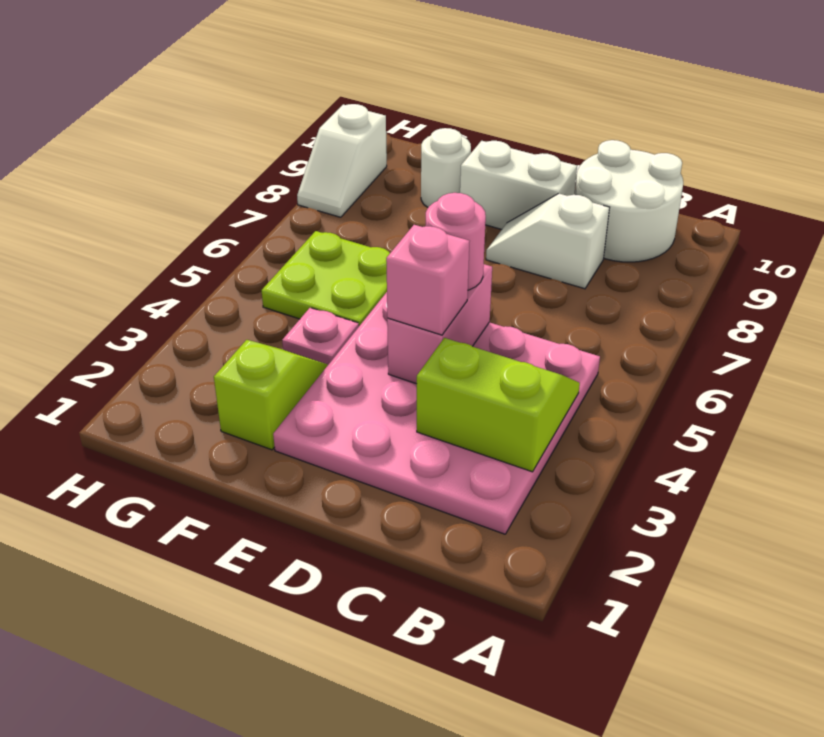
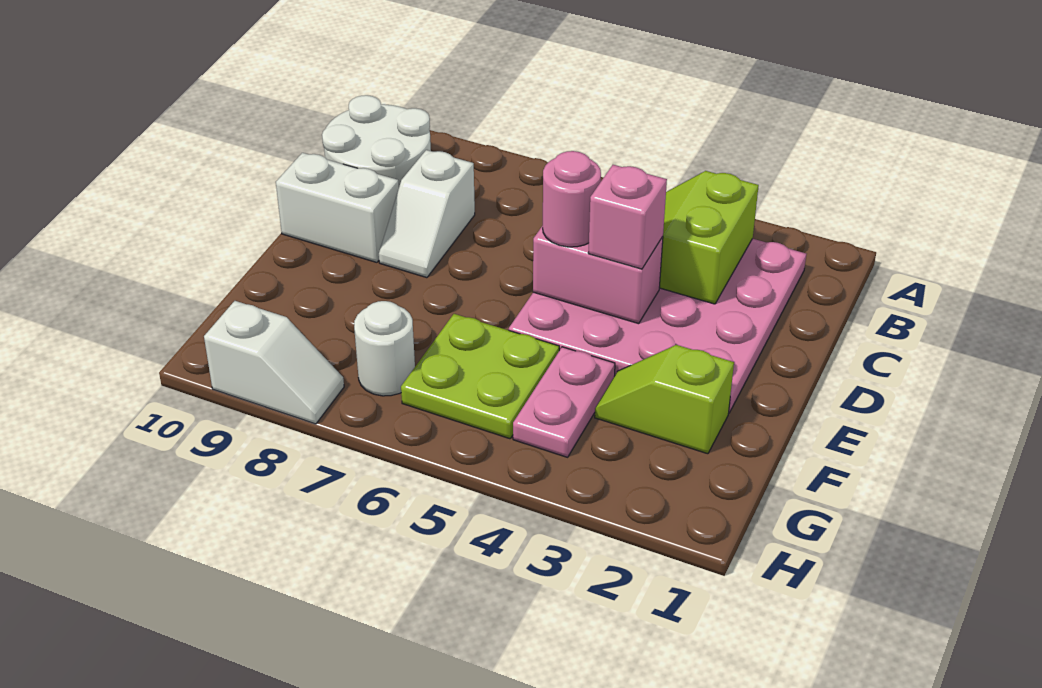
white brick D9:E9 level 1 -> white brick D9:D10 level 1
pink plate F4 level 1 -> pink plate F4:G4 level 1
white round brick F9 level 1 -> white round brick G7 level 1

